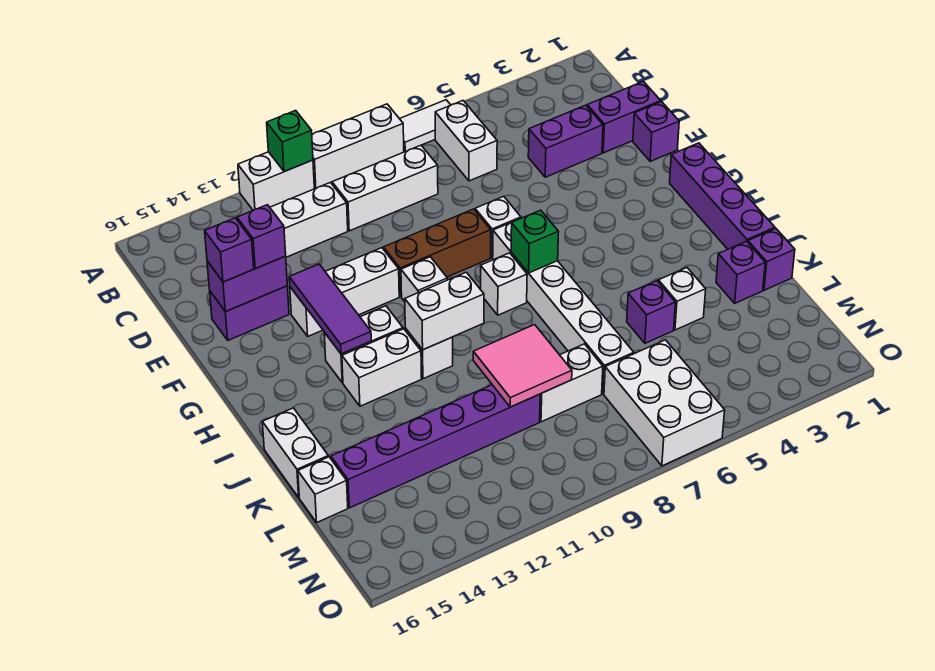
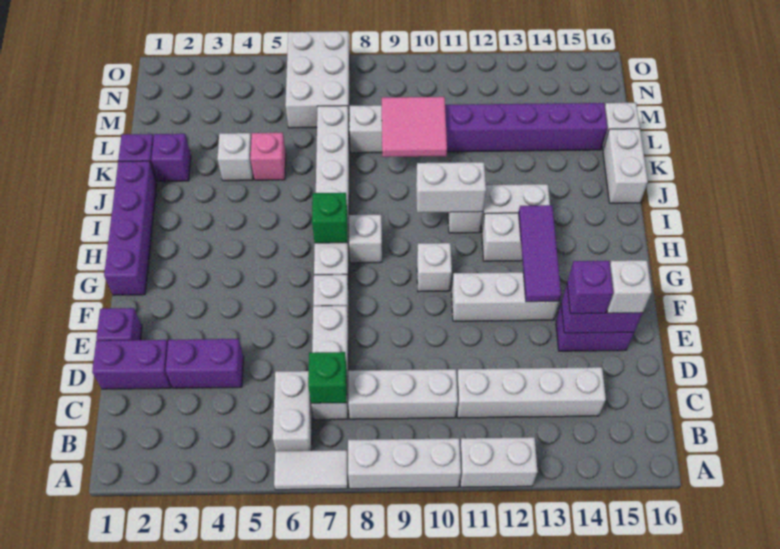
green brick A11 level 2 -> green brick C7 level 2
none -> white brick C7:E7 level 1
purple brick E15 level 3 -> white brick E15 level 3
brown brick F8:F10 level 1 -> none
purple brick K5 level 1 -> pink brick K5 level 1

